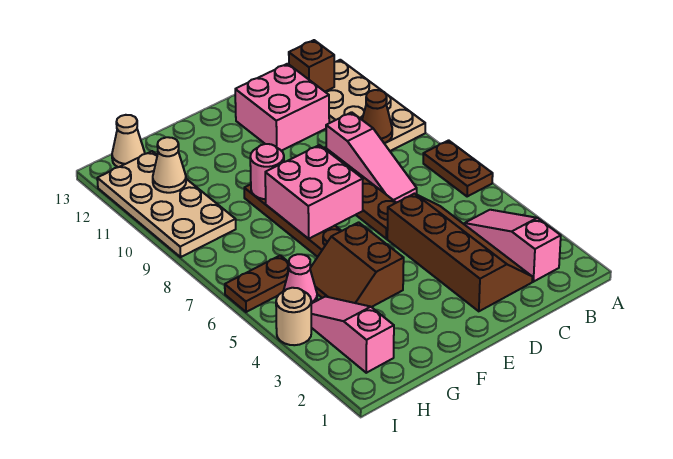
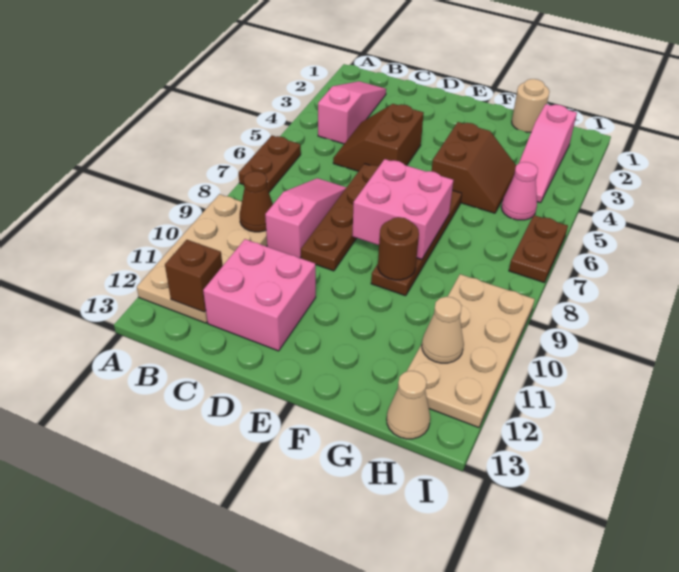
pink slope B2:B4 level 1 top 2 -> pink slope B2:B4 level 1 top 4
brown slope C2:D5 level 1 top D -> brown slope C4:D5 level 1 top D
pink round brick F9 level 2 -> brown round brick F9 level 2
brown plate H6:I6 level 1 -> brown plate I6:I7 level 1
tan round brick I4 level 1 -> tan round brick G1 level 1

